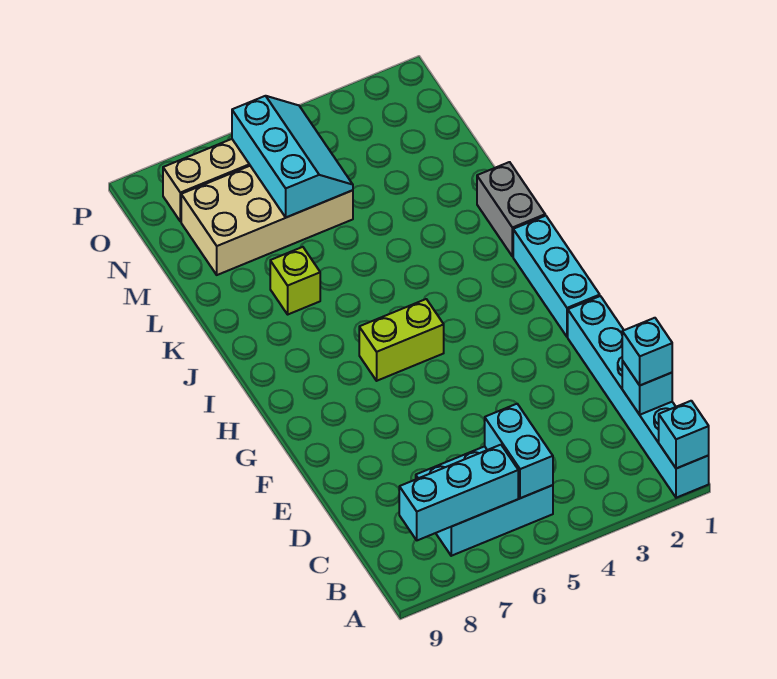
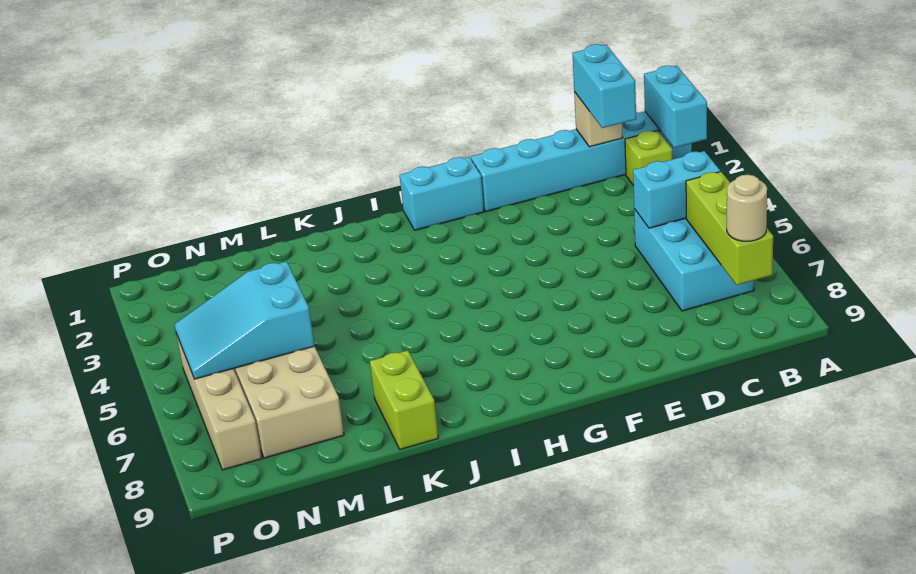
cyan brick A1 level 2 -> cyan brick A1:A2 level 2
cyan brick B6:B8 level 2 -> lime brick B6:B8 level 2
none -> tan round brick B8 level 3
cyan brick C1 level 2 -> tan brick C1 level 2
cyan brick C1 level 3 -> cyan brick C1:C2 level 3
cyan brick G1:I1 level 1 -> cyan brick G1:H1 level 1
lime brick H5:H6 level 1 -> lime brick K8:K9 level 1
grey brick J1:K1 level 1 -> none
lime brick K7 level 1 -> lime brick B2 level 1
cyan slope M5:O6 level 2 top 6 -> cyan slope M5:O6 level 2 top M

